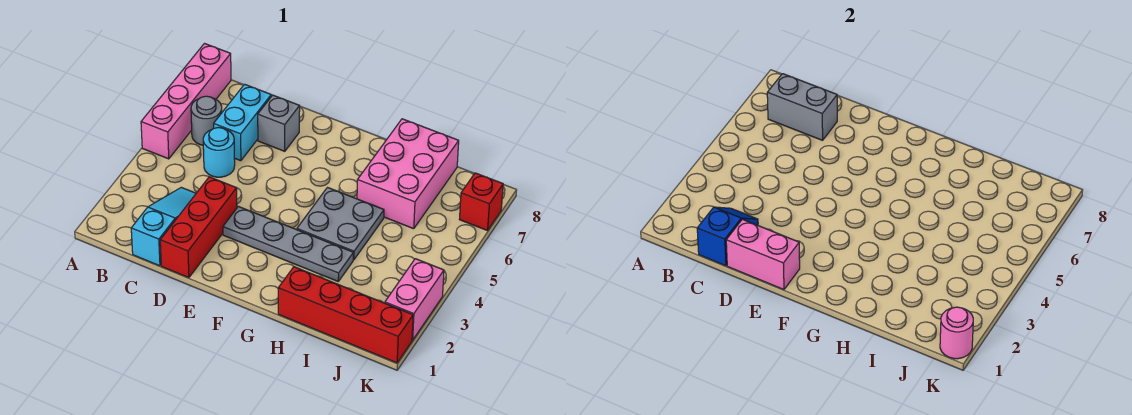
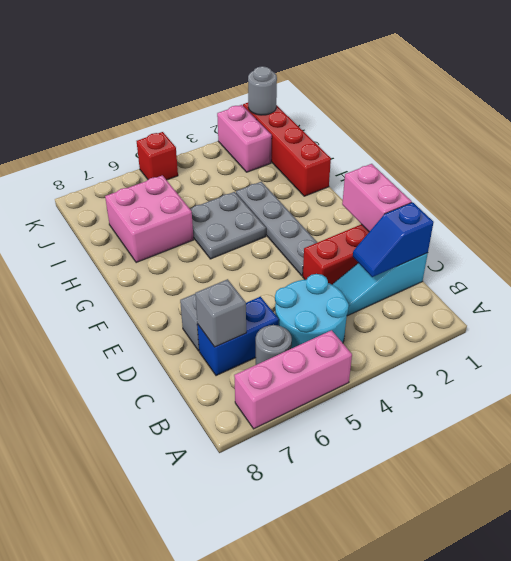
pink brick A5:A8 level 1 -> pink brick A5:A7 level 1
grey brick B7:C7 level 2 -> grey brick C7 level 2
cyan round brick C5 level 1 -> cyan round brick B4:C5 level 1
cyan brick C6:C7 level 1 -> blue brick C6:C7 level 1
pink brick H6:I8 level 1 -> pink brick H6:I7 level 1
pink round brick K1 level 2 -> grey round brick K1 level 2
pink brick K2:K3 level 1 -> pink brick J2:K2 level 1
red brick K7 level 1 -> red brick K5 level 1

